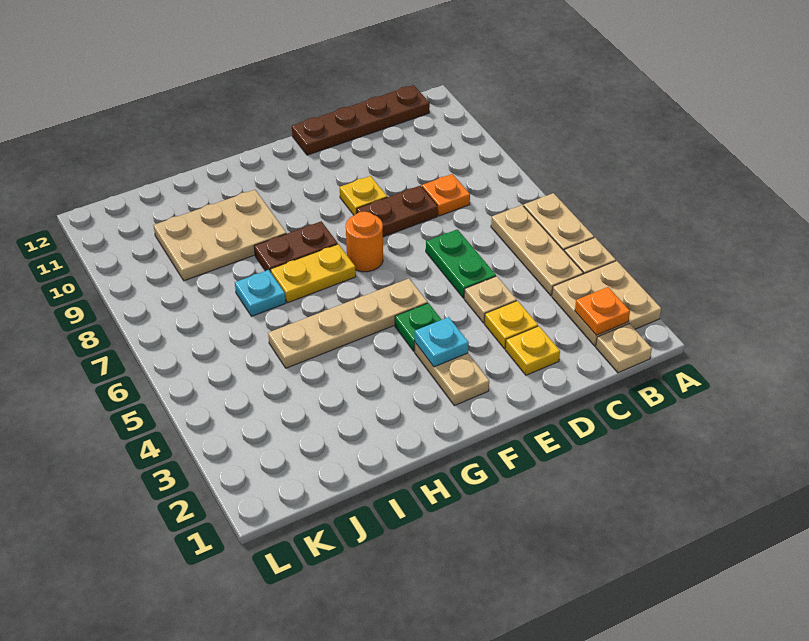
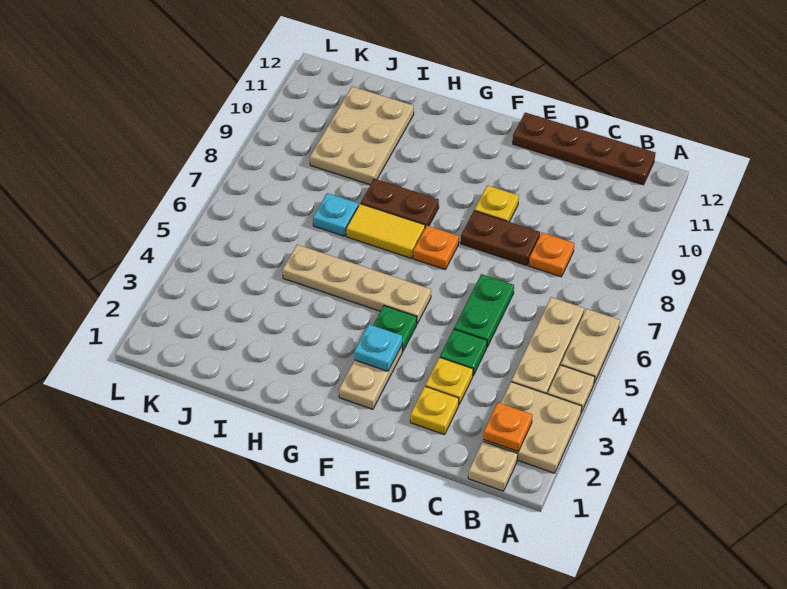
tan plate D4 level 1 -> green plate D4 level 1
orange round brick F7 level 1 -> orange plate F7 level 1
yellow plate G7:H7 level 1 -> yellow tile G7:H7 level 1
tan plate H9:J10 level 1 -> tan plate I9:J11 level 1

